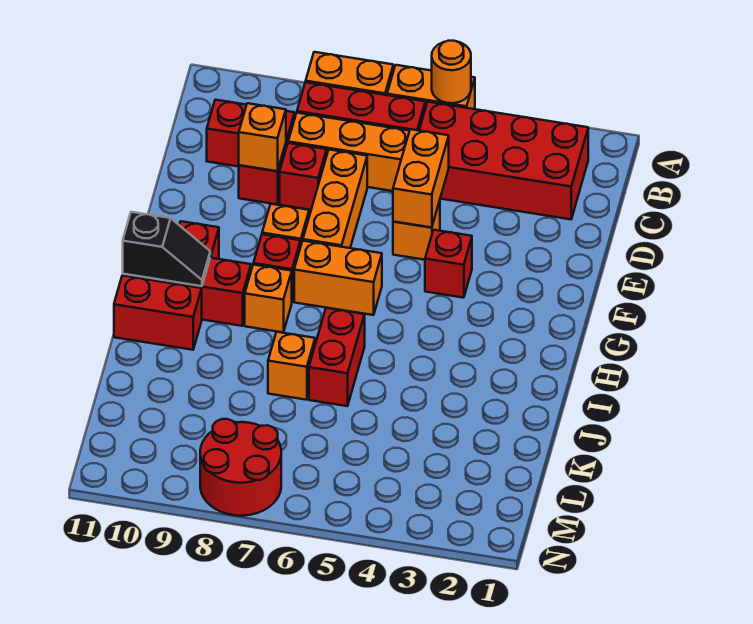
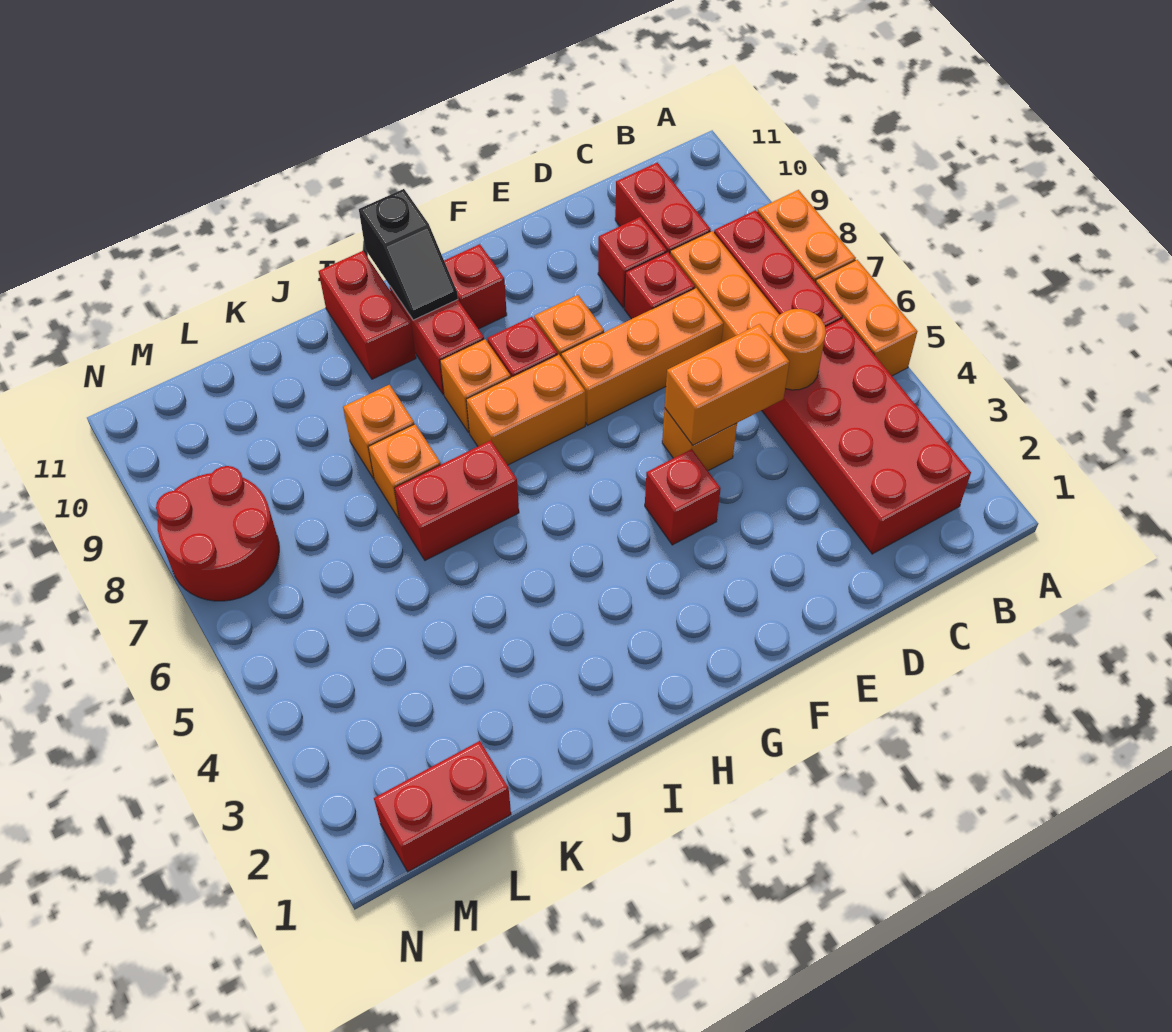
orange round brick A5 level 2 -> orange round brick C5 level 2
orange brick D9 level 2 -> orange brick J8 level 1
orange brick G6:G7 level 1 -> orange brick G7:H7 level 1
none -> red brick L1:M1 level 1

